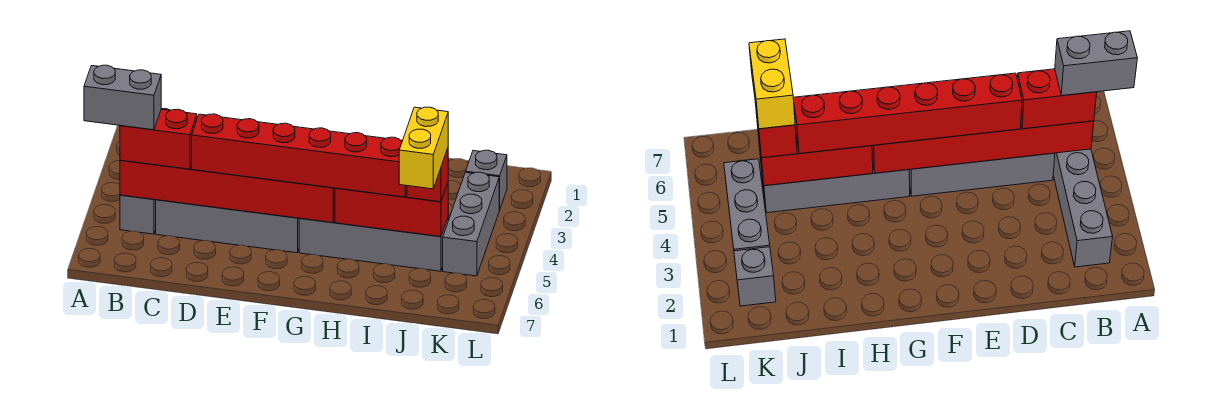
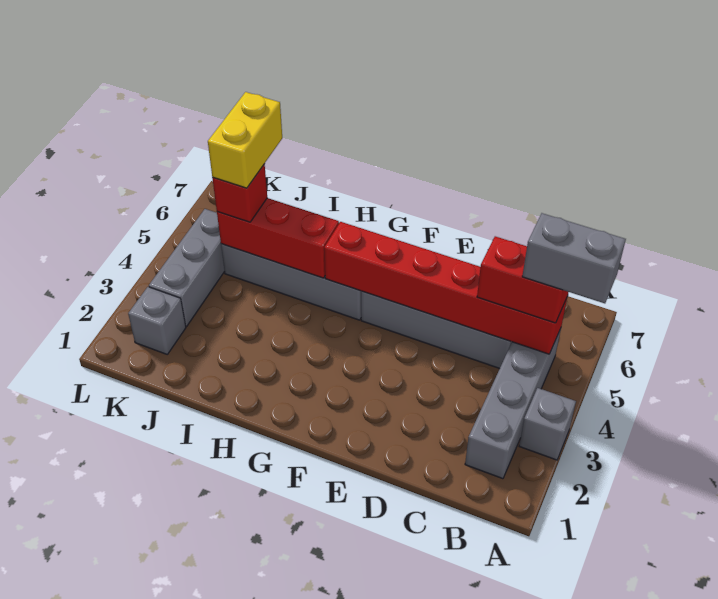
none -> grey brick A3 level 1
red brick D5:I5 level 3 -> none

